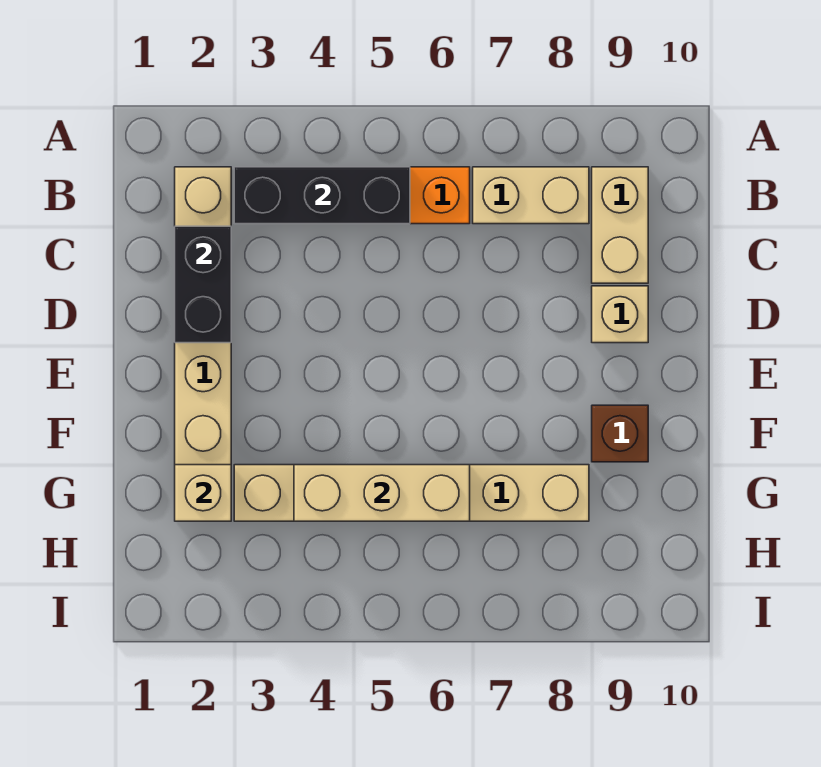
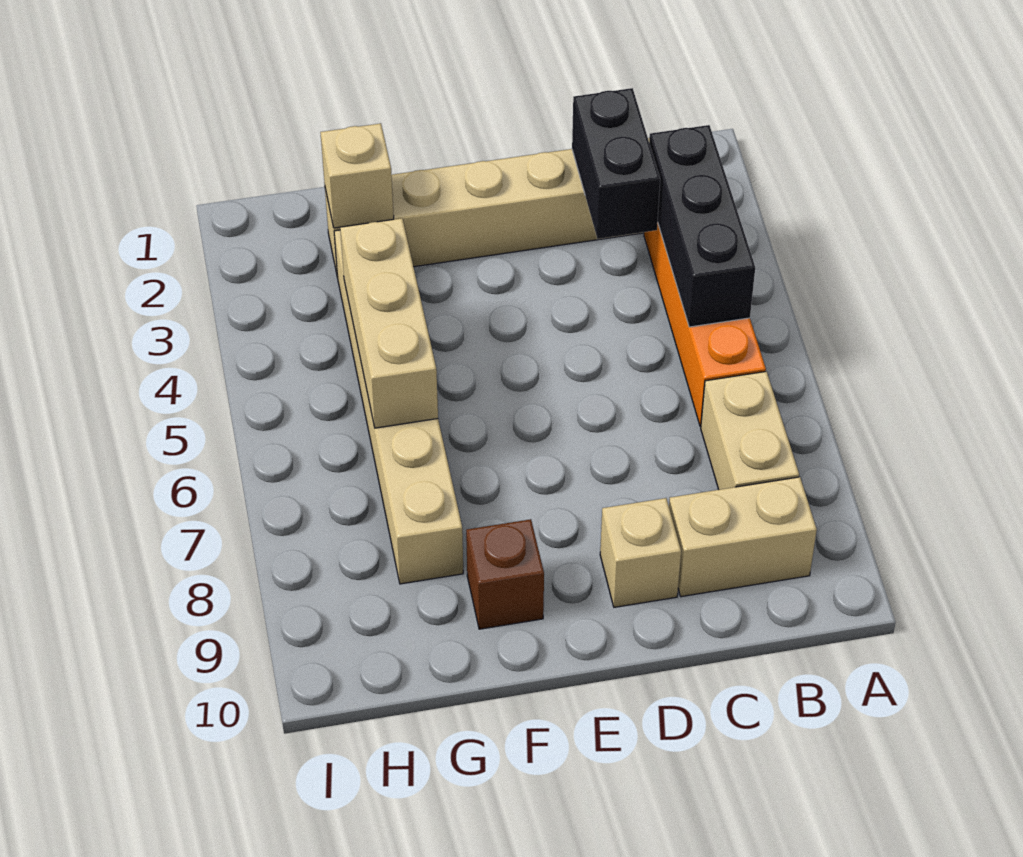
black brick C2:D2 level 2 -> black brick C2:C3 level 2

